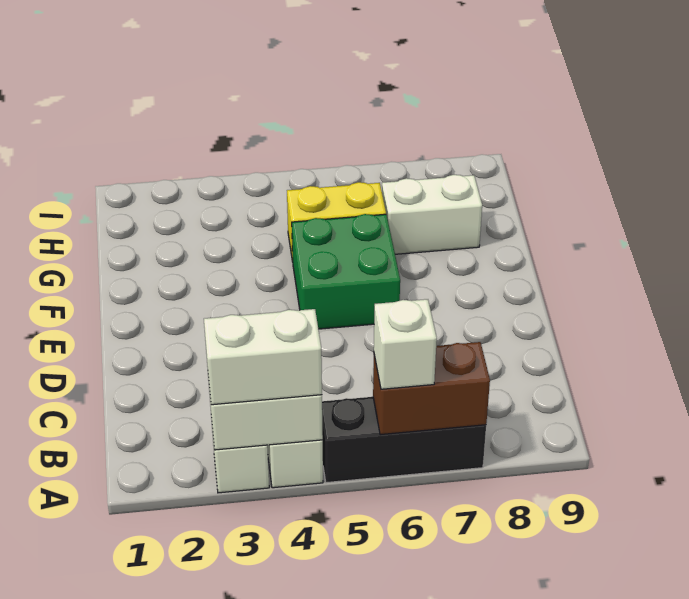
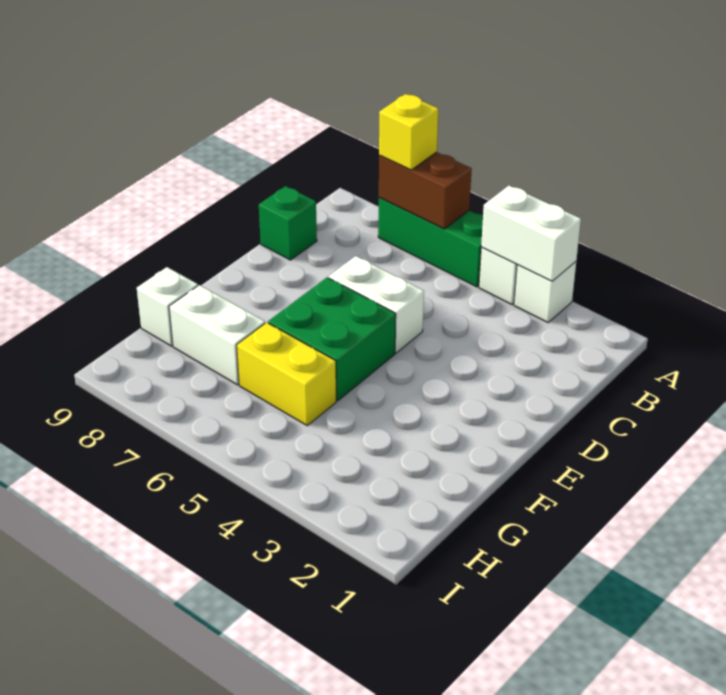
white brick A3:A4 level 3 -> white brick D5:D6 level 1
black brick A5:A7 level 1 -> green brick A5:A7 level 1
white brick A6 level 3 -> white brick G9 level 1
none -> yellow brick A7 level 3
none -> green brick C9 level 1

